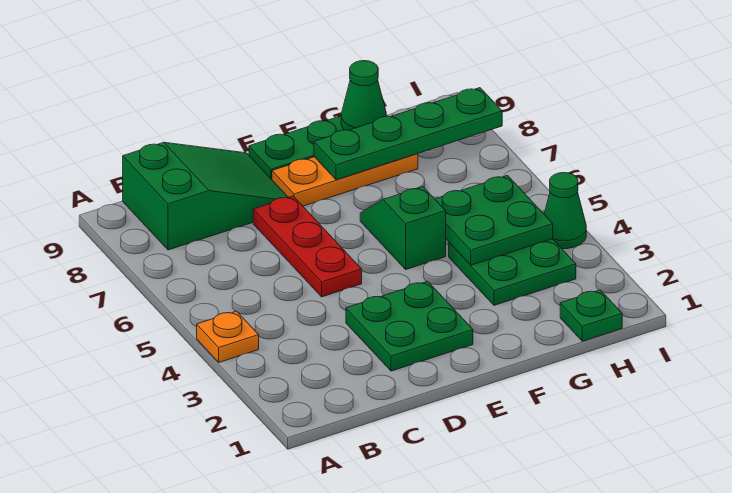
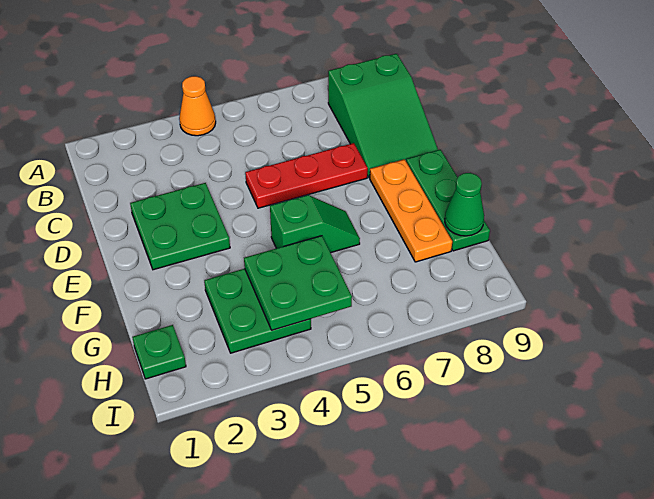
orange plate A4 level 1 -> orange cone A4 level 1
green plate F8:I8 level 2 -> none
green cone I4 level 1 -> none

